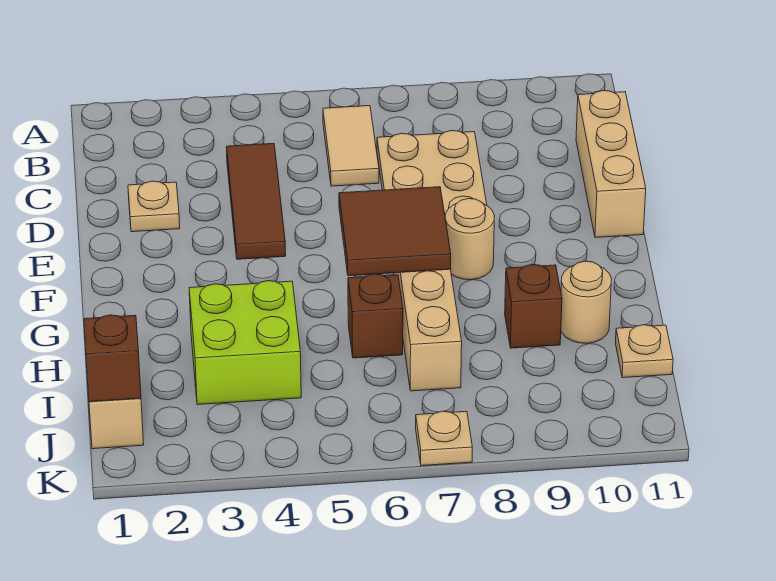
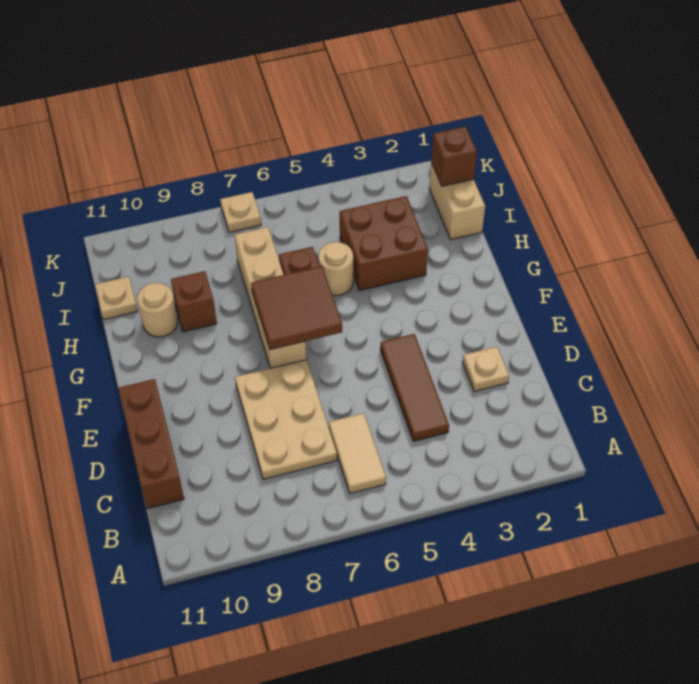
tan brick C11:E11 level 1 -> brown brick C11:E11 level 1
tan round brick F8 level 1 -> tan round brick H5 level 1
lime brick H3:I4 level 1 -> brown brick H3:I4 level 1

